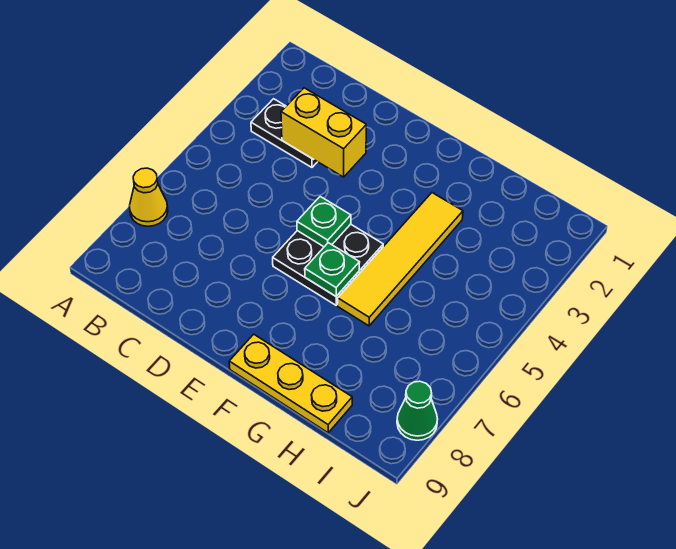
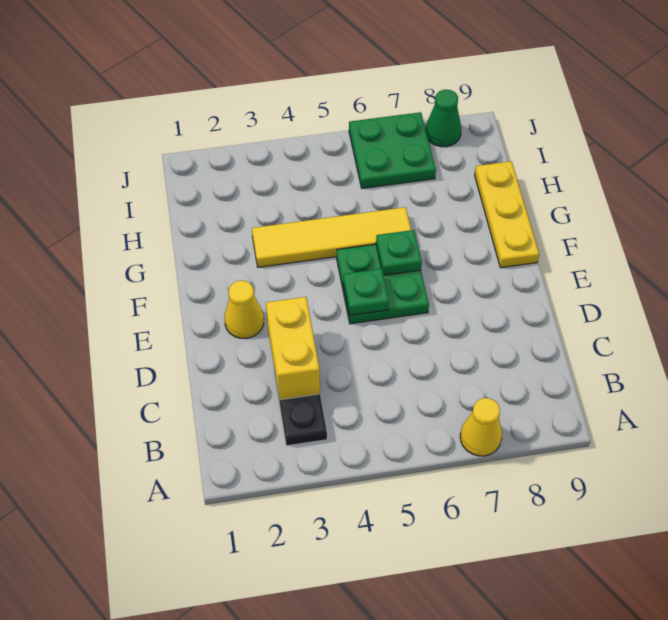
none -> yellow cone E2 level 1
black plate E5:F6 level 1 -> green plate E5:F6 level 1
none -> green plate I6:J7 level 1

